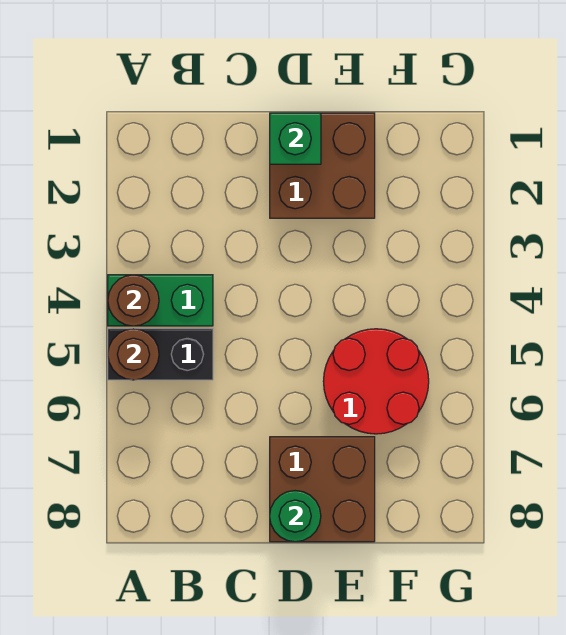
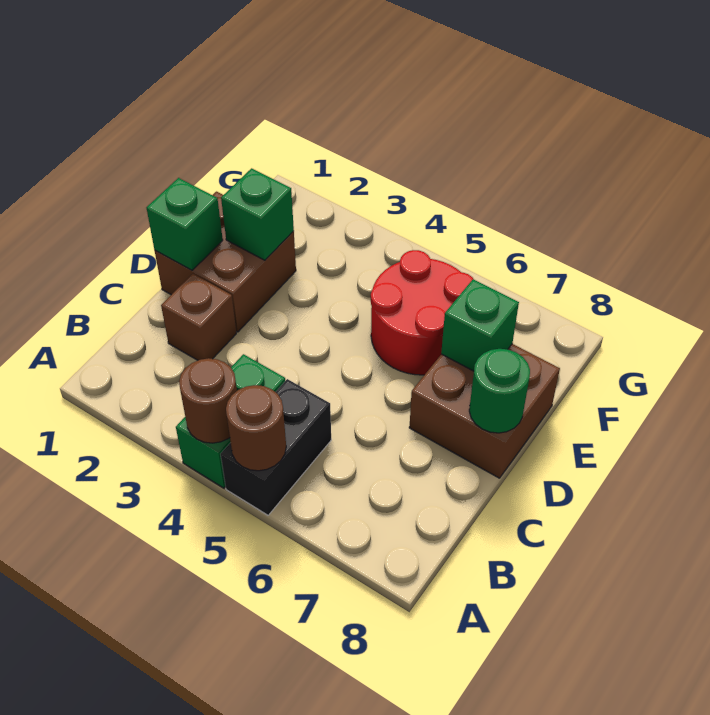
none -> brown brick C2 level 1
none -> green brick E2 level 2
none -> green brick E7 level 2

